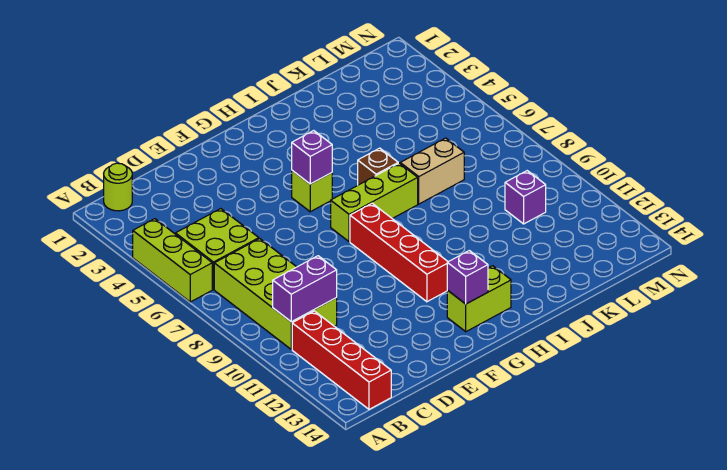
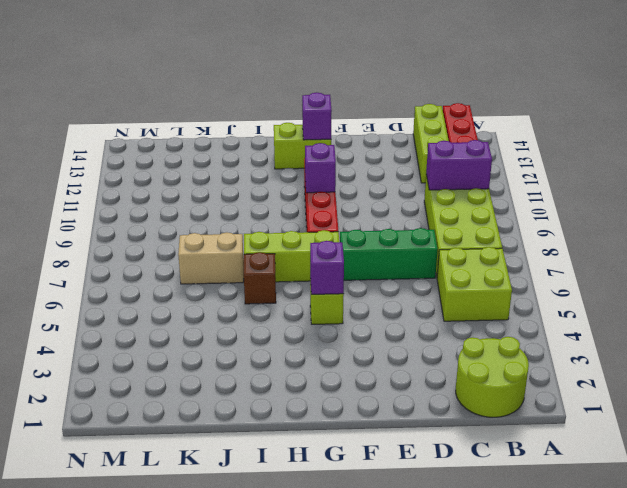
lime brick A4:A6 level 1 -> lime brick C12:C14 level 1
lime round brick B1 level 1 -> lime round brick B1:C2 level 1
none -> green brick D7:F7 level 1
purple brick L10 level 1 -> purple brick G10 level 2

